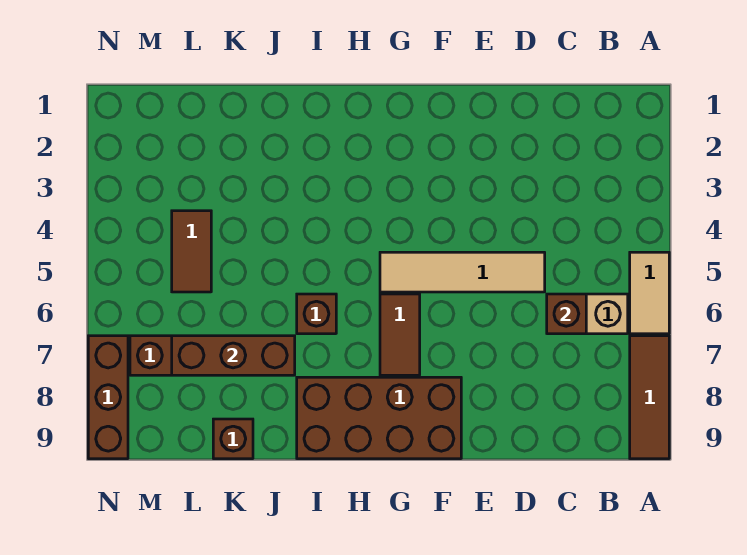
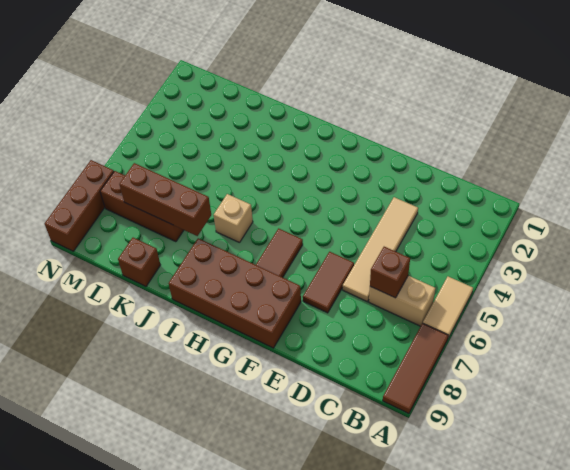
tan tile D5:G5 level 1 -> tan tile D3:D6 level 1
brown brick I6 level 1 -> tan brick I6 level 1
brown tile L4:L5 level 1 -> brown tile E6:E7 level 1

